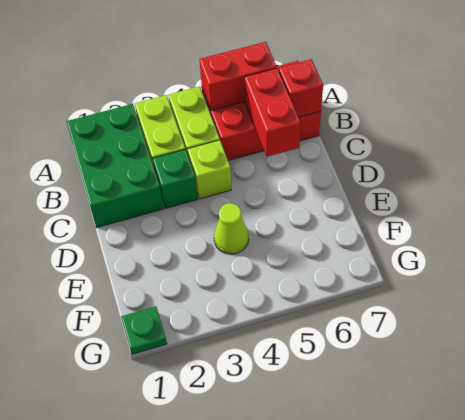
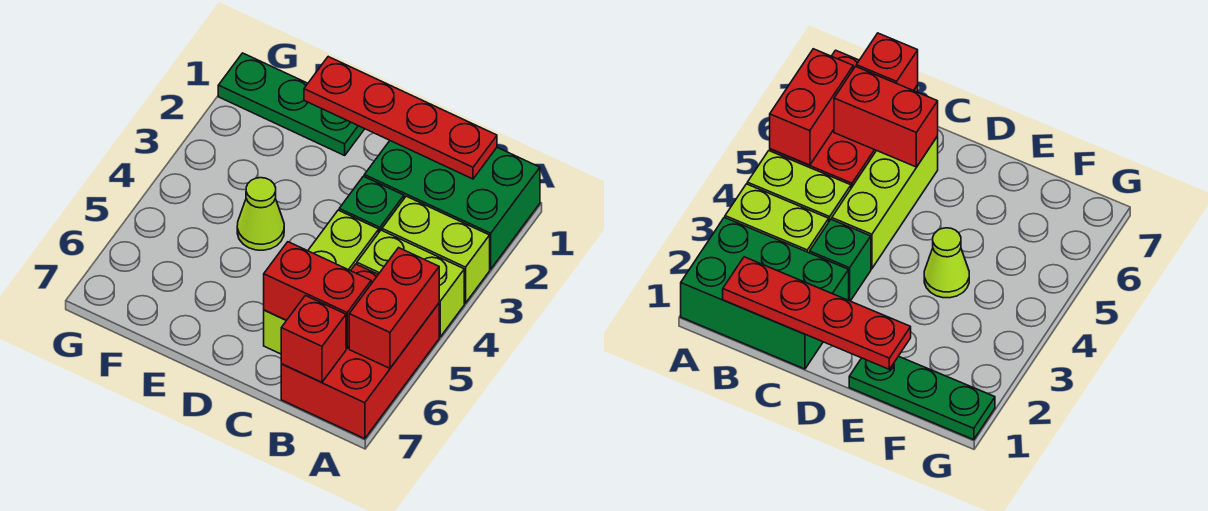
none -> red plate B1:E1 level 2
lime brick C4 level 1 -> lime brick C4:C6 level 1
green plate G1 level 1 -> green plate E1:G1 level 1

